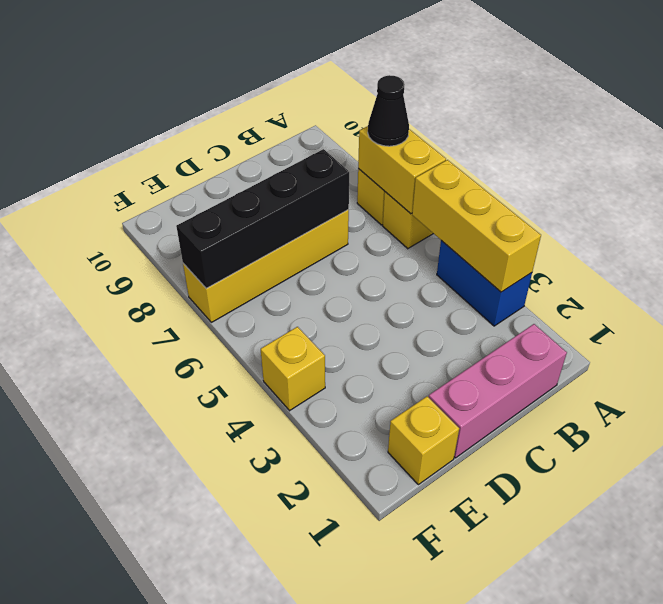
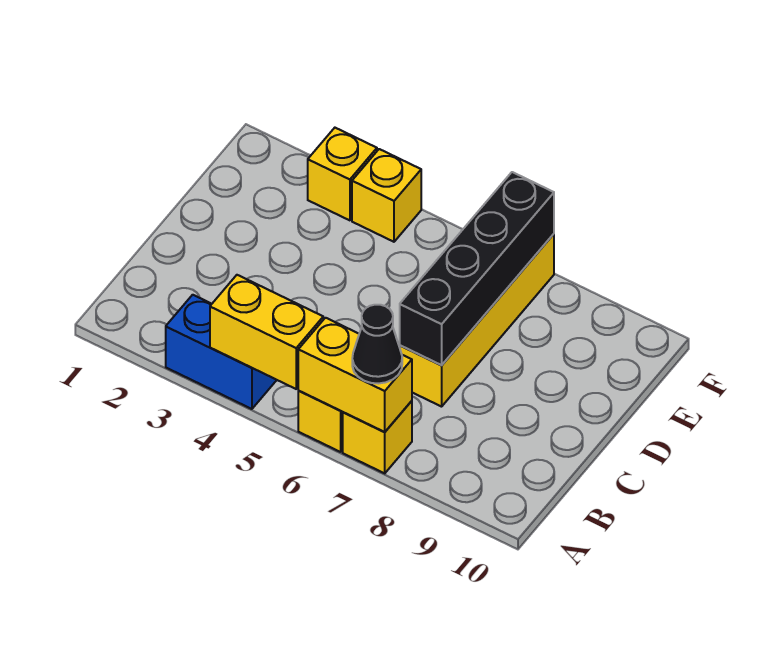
yellow brick A3:A5 level 2 -> yellow brick A4:A5 level 2
pink brick B1:D1 level 1 -> none
yellow brick E1 level 1 -> yellow brick F3 level 1

